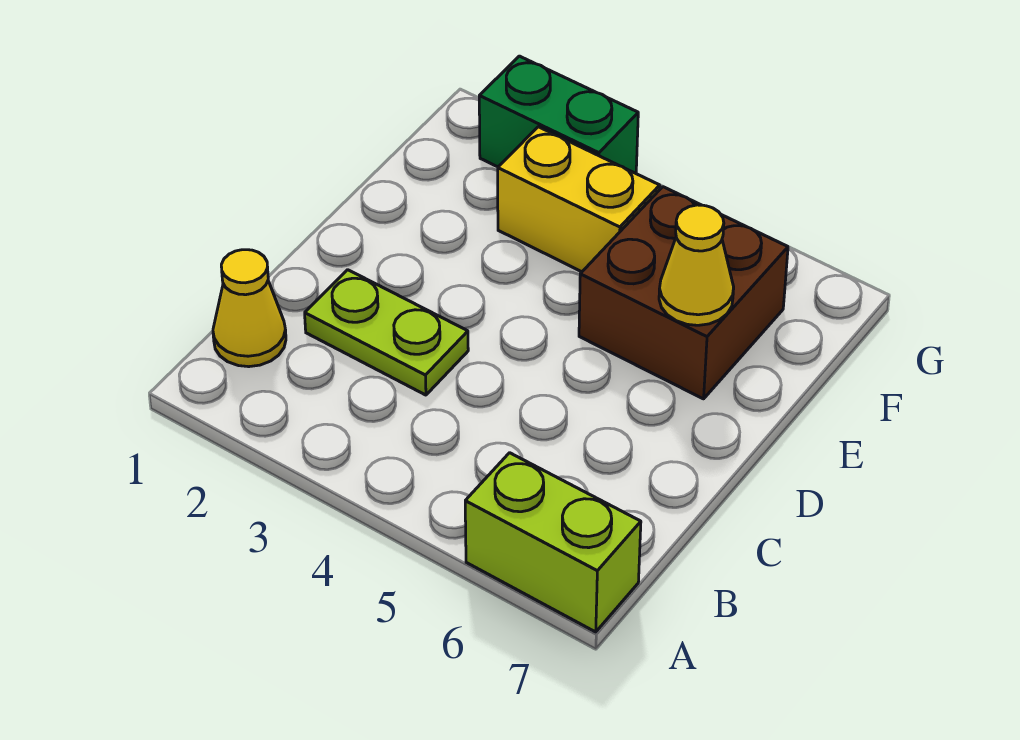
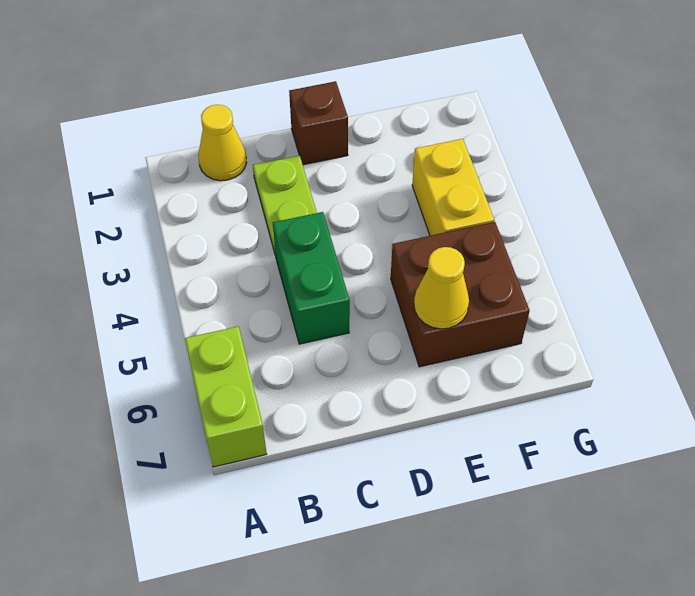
none -> brown brick D1 level 1
green brick G2:G3 level 1 -> green brick C4:C5 level 1

